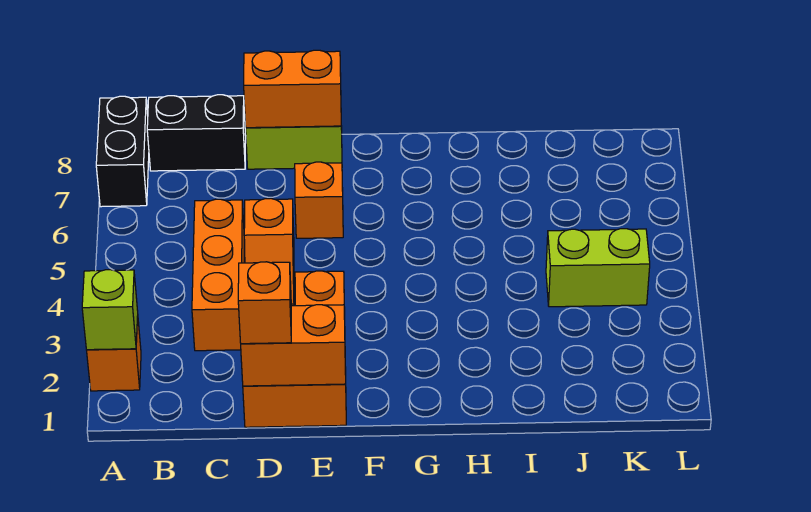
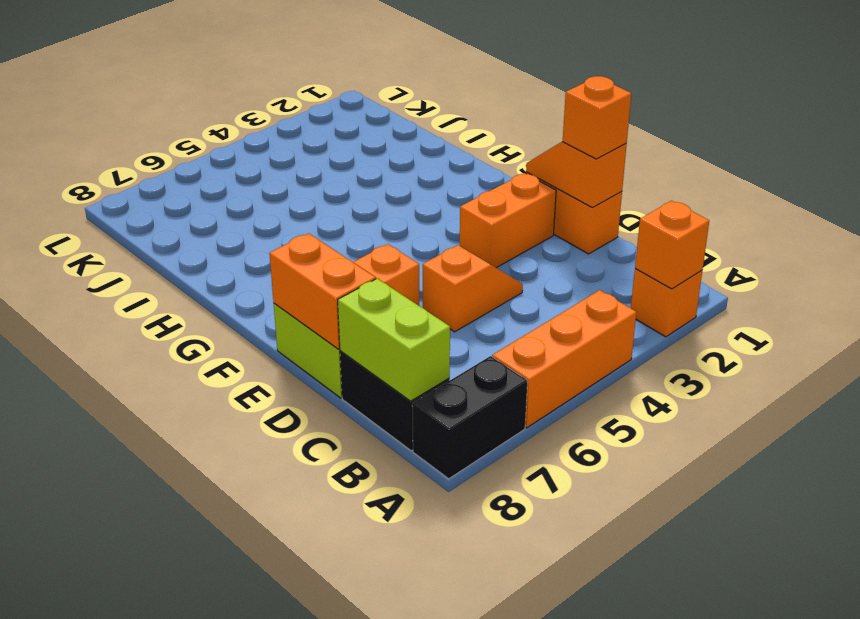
lime brick A2 level 2 -> orange brick A2 level 2
orange brick C3:C5 level 1 -> orange brick A4:A6 level 1
orange brick D1:E1 level 2 -> orange slope D1:E1 level 2 top D
lime brick J4:K4 level 1 -> lime brick B8:C8 level 2

